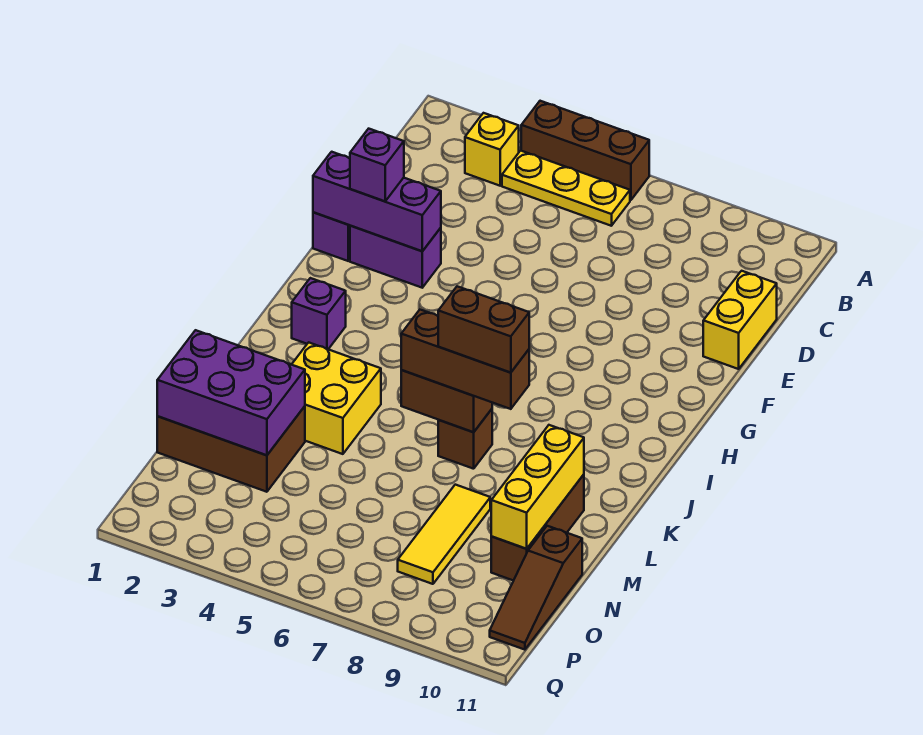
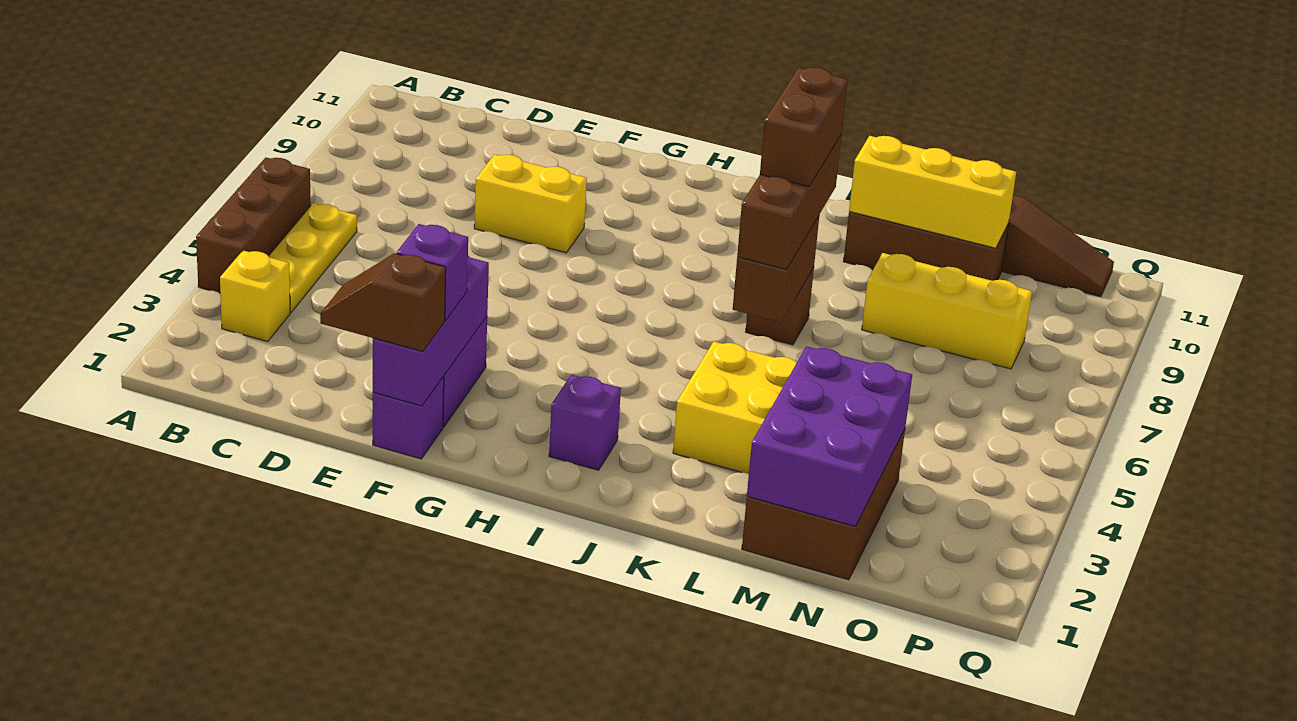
yellow brick D11:E11 level 1 -> yellow brick E8:F8 level 1
none -> brown slope E1:F1 level 3 top F
yellow tile M8:O8 level 1 -> yellow brick M8:O8 level 1

